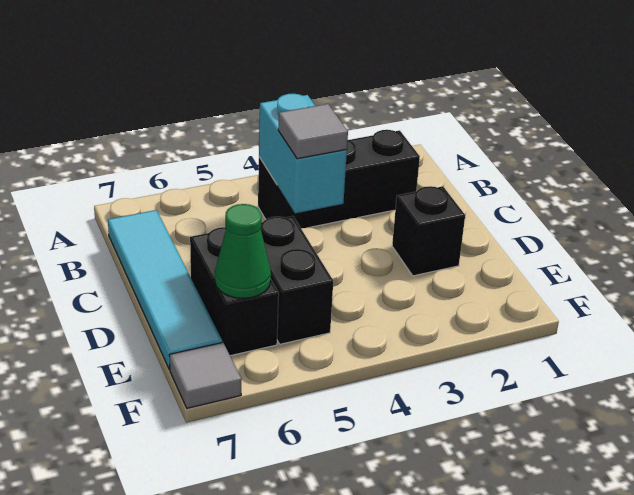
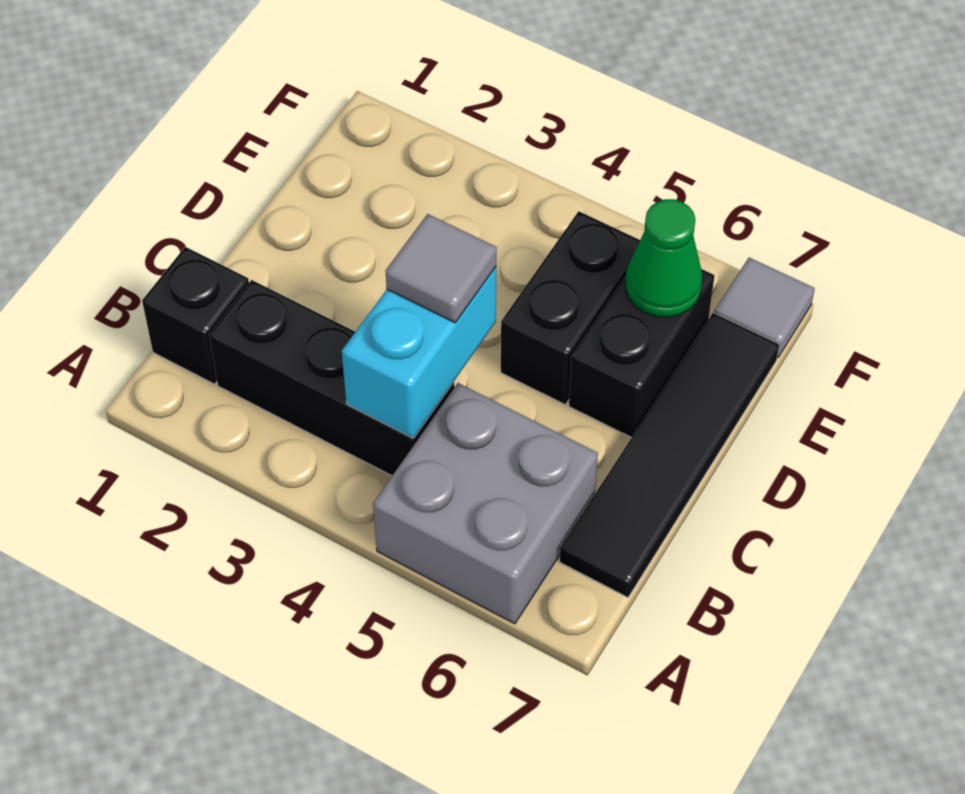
none -> grey brick A5:B6 level 1
cyan tile B7:E7 level 1 -> black tile B7:E7 level 1
black brick D2 level 1 -> black brick B1 level 1

